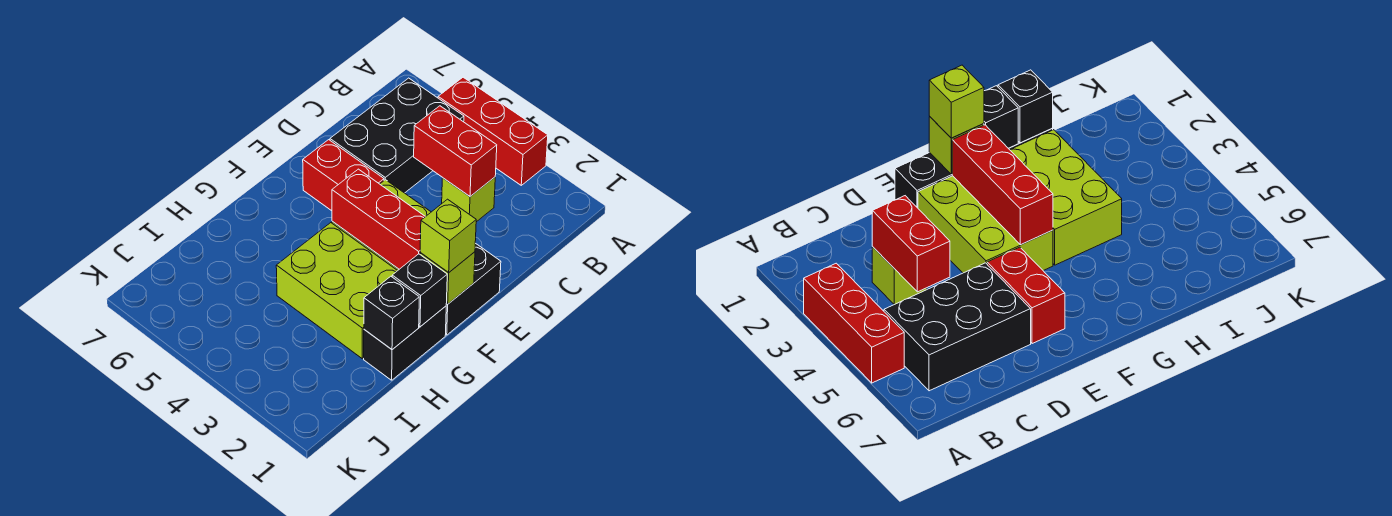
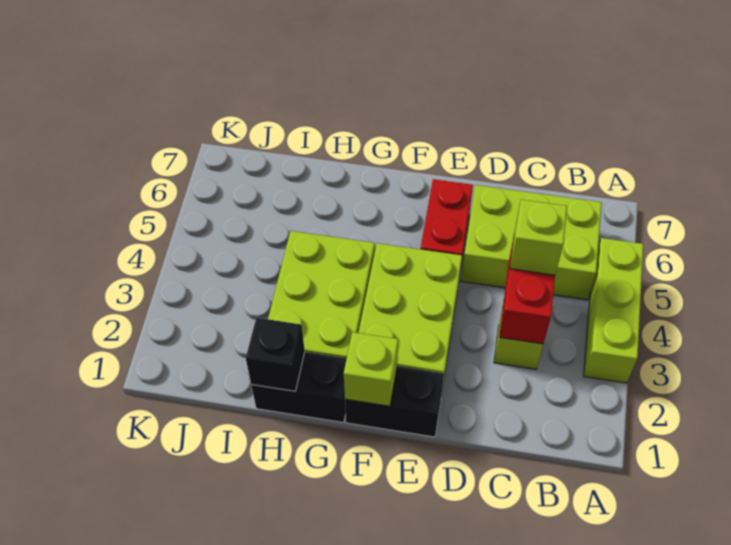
red brick A3:A5 level 1 -> lime brick A3:A5 level 1
black brick B5:D6 level 1 -> lime brick B5:D6 level 1
lime brick F1 level 3 -> lime brick C4 level 3
red brick F2:F4 level 2 -> none
black brick G1 level 2 -> none

